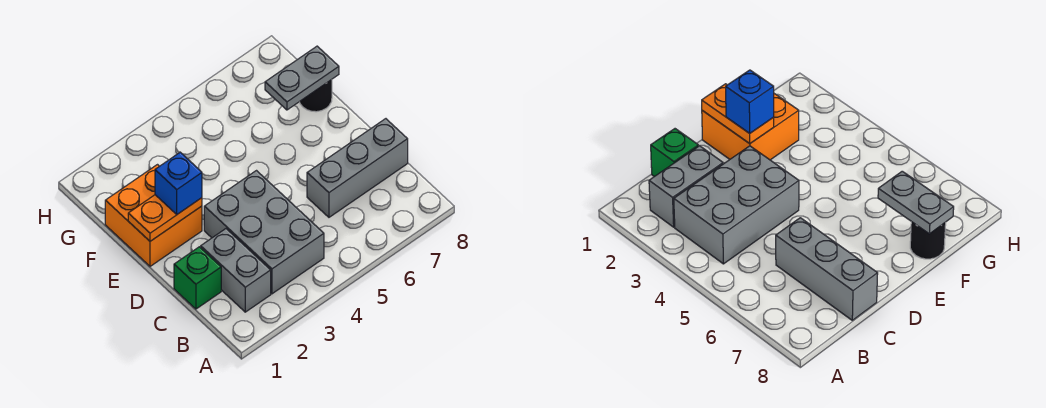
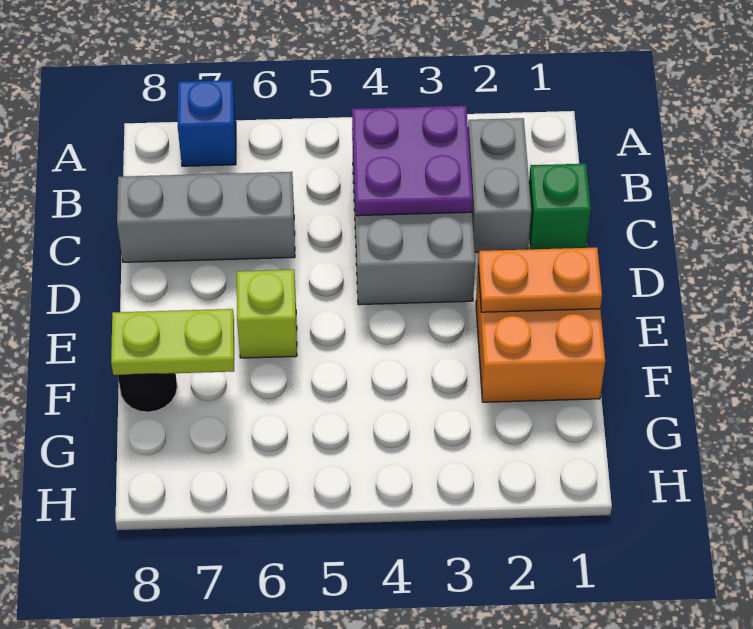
none -> purple plate B3:C4 level 2
blue brick E2 level 3 -> blue brick A7 level 1
none -> lime brick E6 level 1
grey plate F7:F8 level 2 -> lime plate F7:F8 level 2

